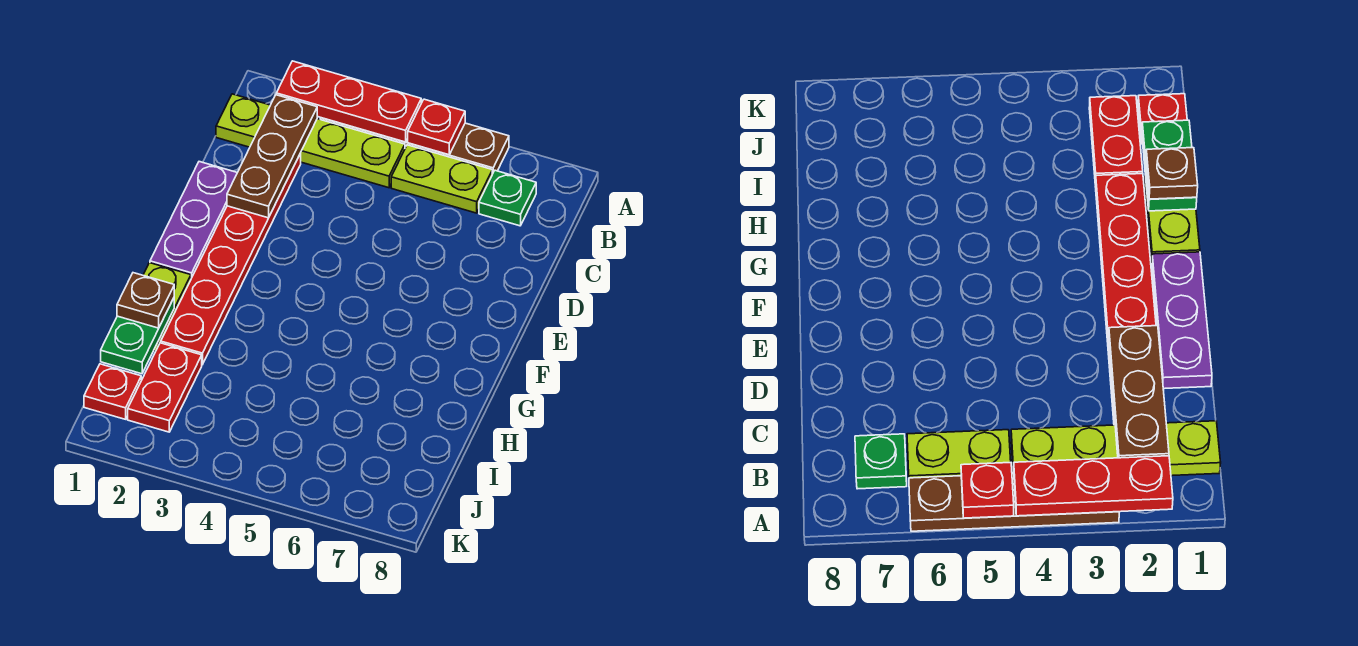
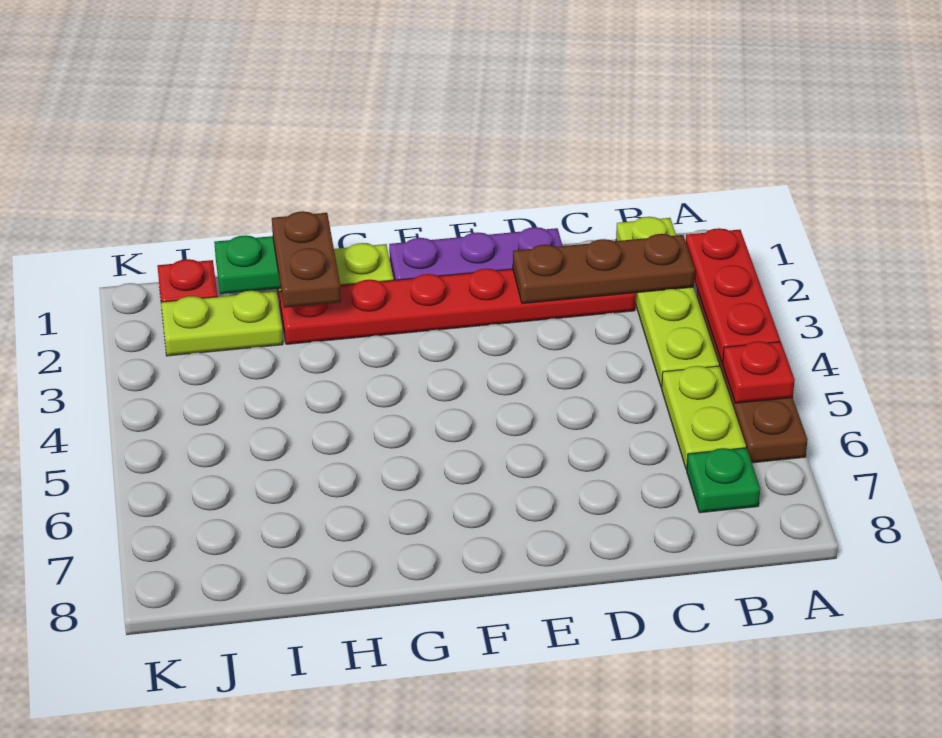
brown plate H1 level 3 -> brown plate H1:H2 level 3
red plate I2:J2 level 1 -> lime plate I2:J2 level 1

